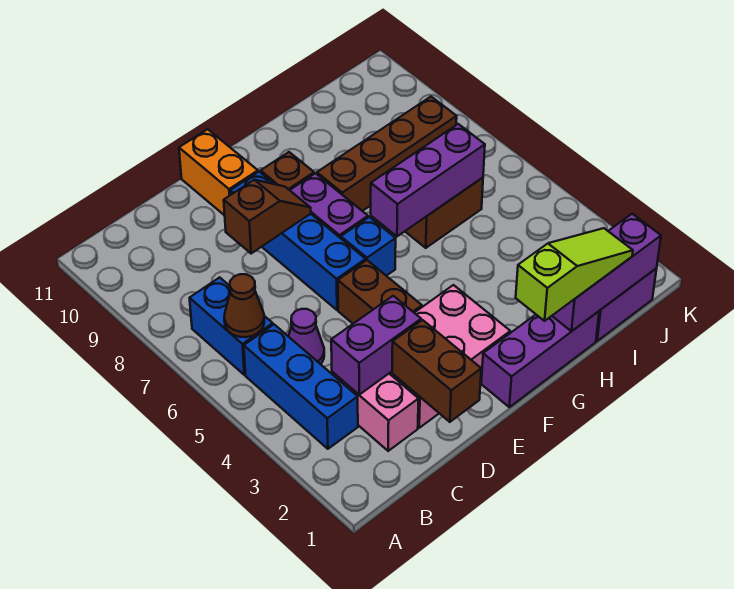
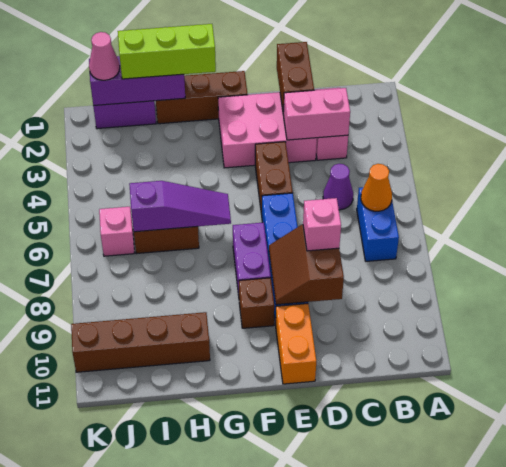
blue brick B3:B5 level 1 -> none
brown cone B6 level 2 -> orange cone B6 level 2
purple brick C3:D3 level 2 -> pink brick C3:D3 level 2
brown slope D8:E8 level 2 top D -> brown slope D8:E9 level 2 top D
none -> pink brick D8 level 3
purple brick F1:H1 level 1 -> brown brick F1:H1 level 1
blue brick F6 level 1 -> none
lime slope G1:I1 level 3 top G -> lime brick G1:I1 level 3
purple brick G6:I6 level 2 -> purple slope G6:I6 level 2 top I
brown brick G8:J8 level 1 -> brown brick H10:K10 level 1
none -> pink cone J1 level 3
none -> pink brick J6 level 1

